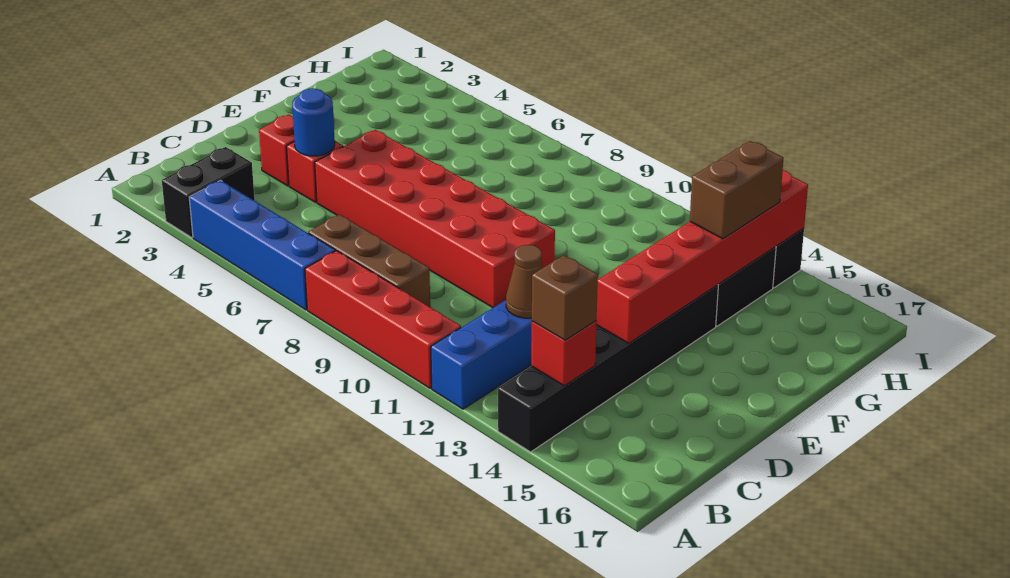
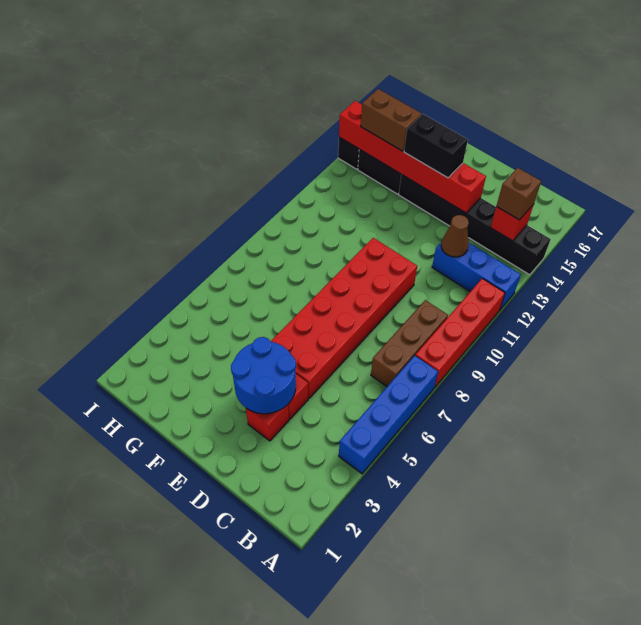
black brick A3:B3 level 1 -> black brick E14:F14 level 3
blue round brick D4 level 2 -> blue round brick D3:E4 level 2

